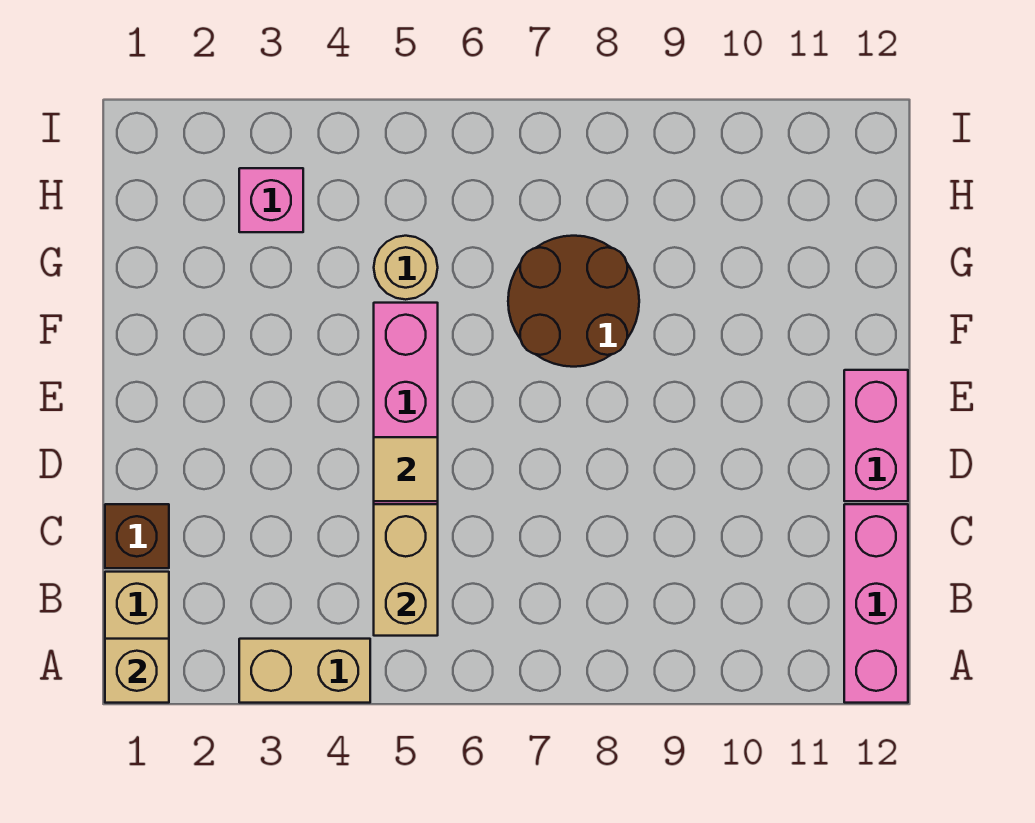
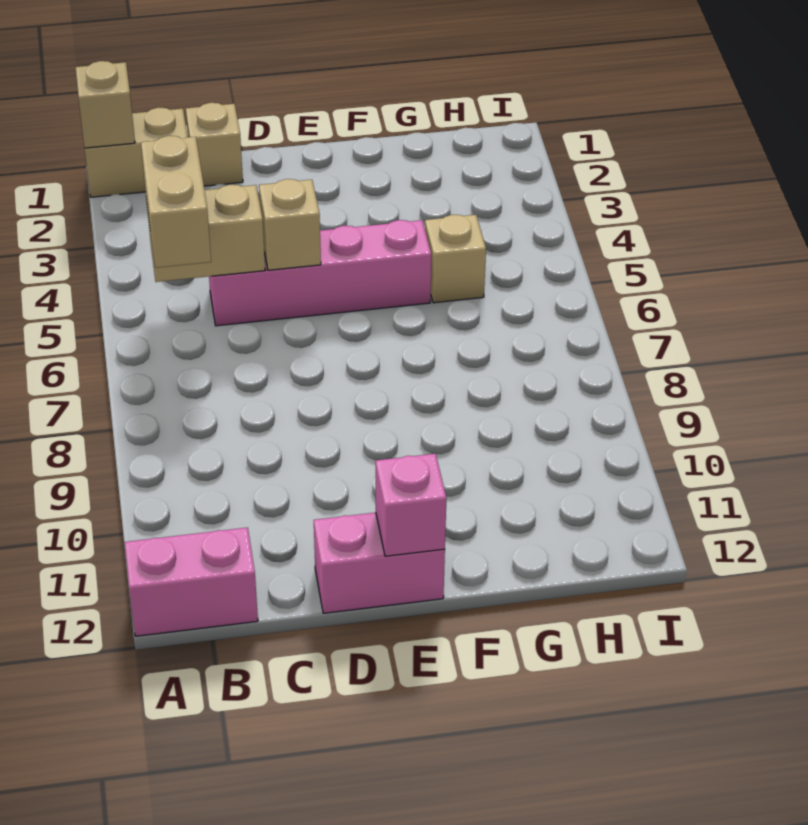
tan brick A3:A4 level 1 -> tan brick B5:B6 level 3
pink brick A12:C12 level 1 -> pink brick A12:B12 level 1
brown brick C1 level 1 -> tan brick C1 level 1
tan tile D5 level 2 -> tan brick D5 level 2
brown round brick F7:G8 level 1 -> none
tan round brick G5 level 1 -> tan brick G5 level 1
pink brick H3 level 1 -> pink brick E12 level 2

